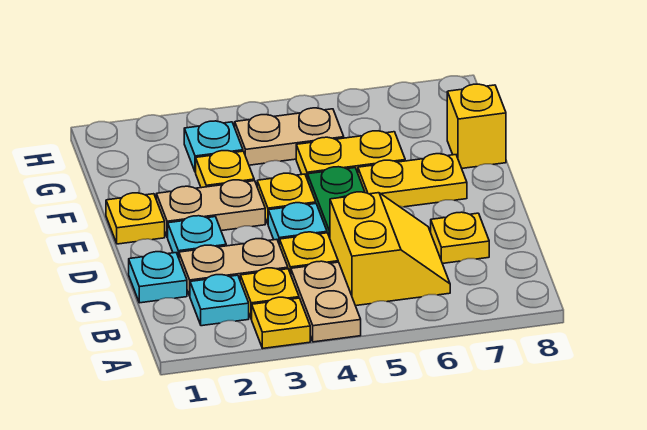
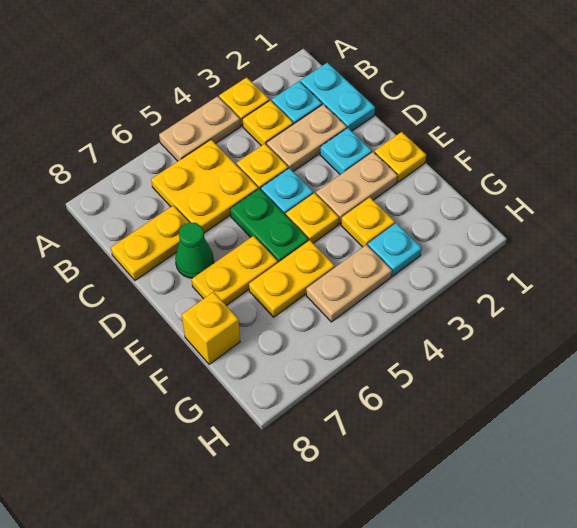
tan plate A4:B4 level 1 -> tan plate A4:A5 level 1
yellow slope B5:C6 level 1 top 5 -> yellow plate B5:C6 level 1
cyan plate C1 level 1 -> cyan plate B1:C1 level 1
yellow plate C7 level 1 -> yellow plate C7:C8 level 1
none -> green cone D7 level 1

